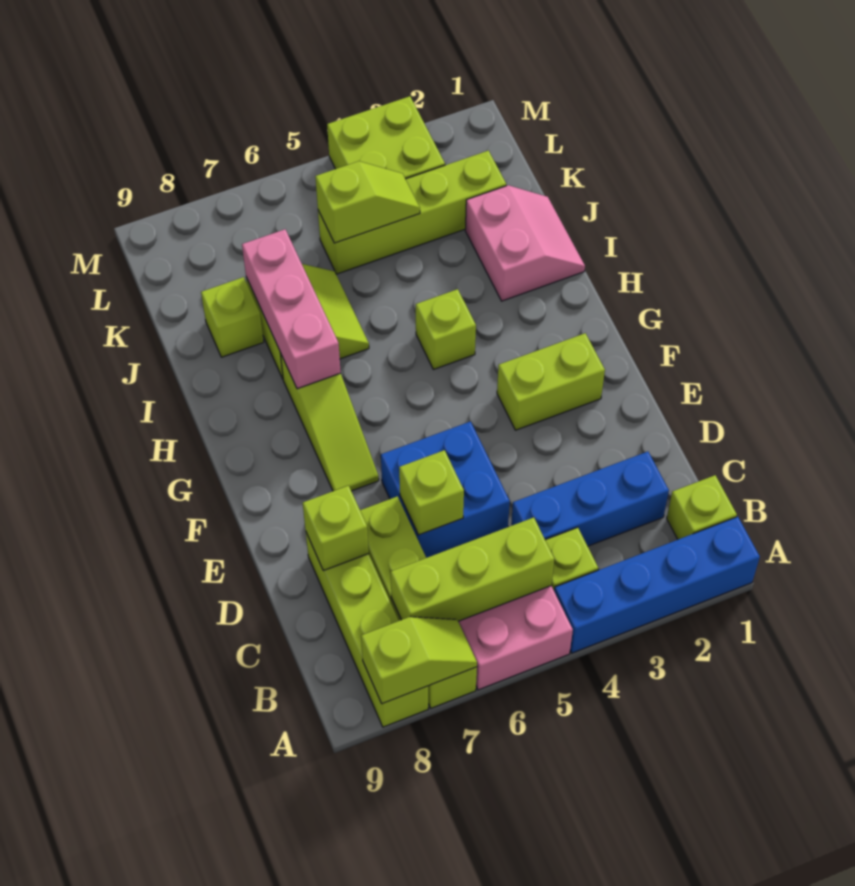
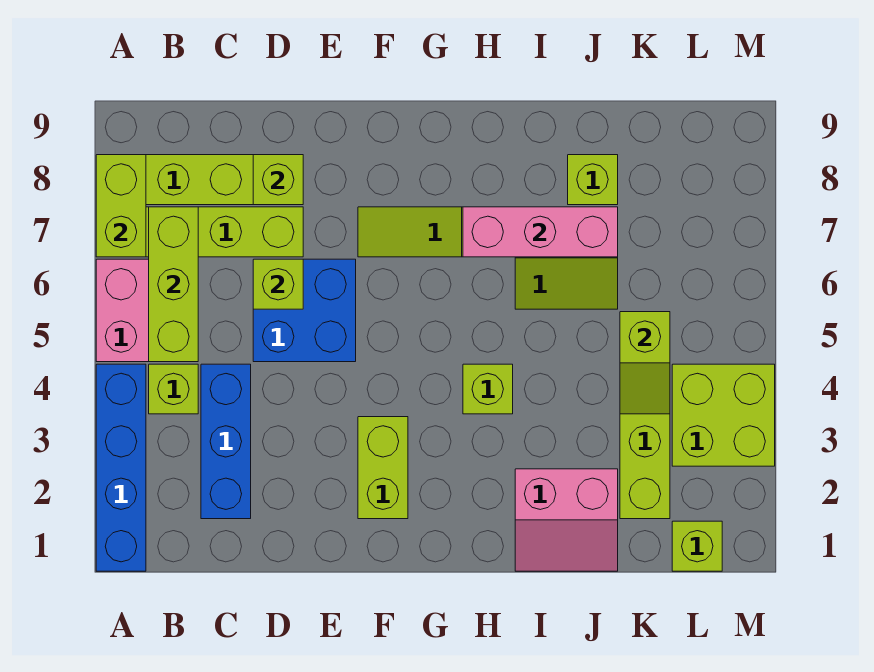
lime slope A7:A8 level 2 top 8 -> lime brick A7:A8 level 2
lime brick B1 level 1 -> lime brick L1 level 1

